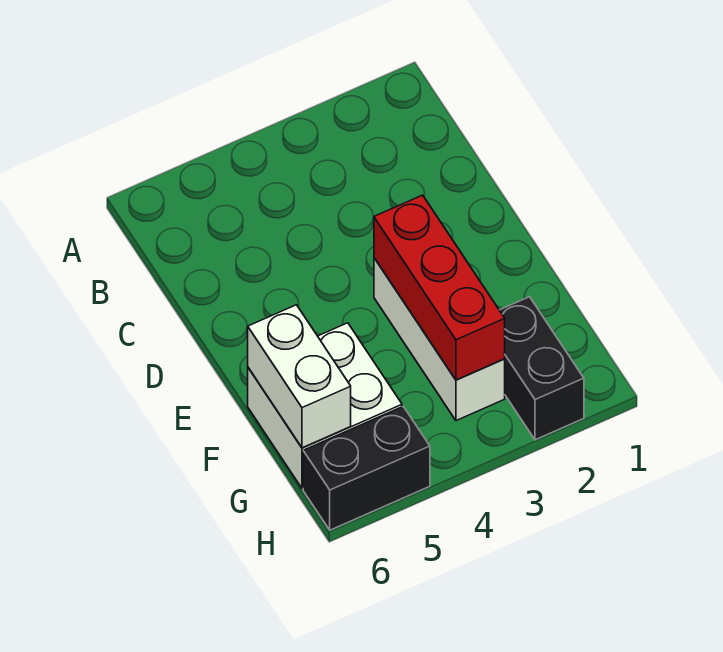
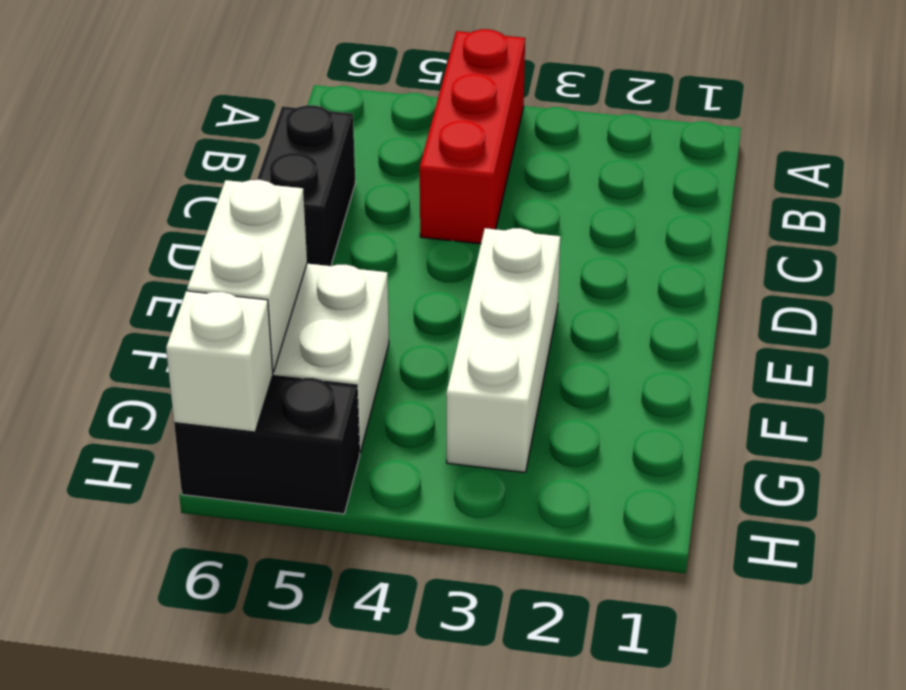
red brick E3:G3 level 2 -> red brick A4:C4 level 1
black brick G2:H2 level 1 -> black brick C6:D6 level 1
none -> white brick H6 level 2

